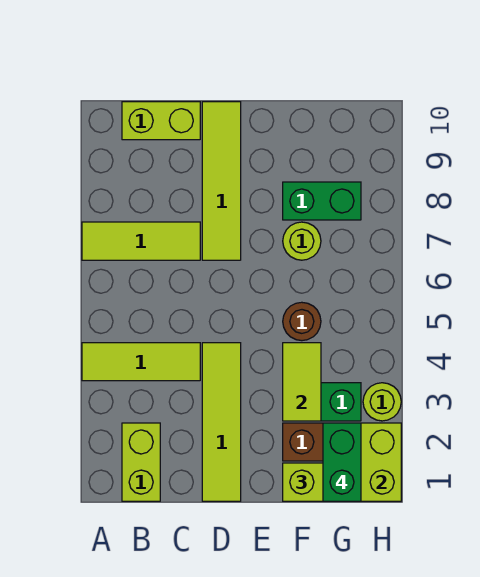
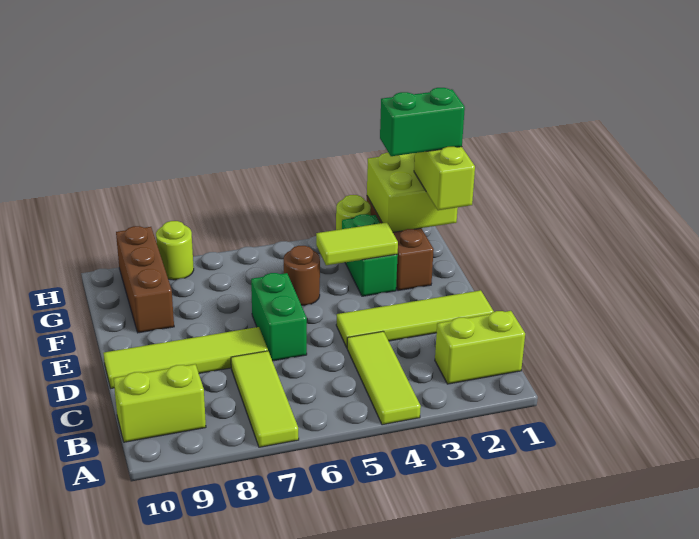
lime brick B10:C10 level 1 -> lime brick B9:B10 level 1
lime round brick F7 level 1 -> lime round brick H8 level 1
green brick F8:G8 level 1 -> green brick D6:E6 level 1
none -> brown brick F9:H9 level 1

